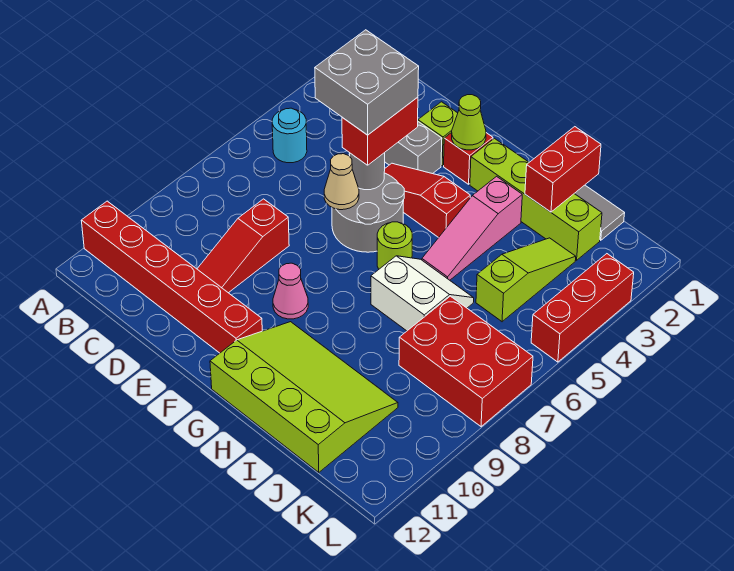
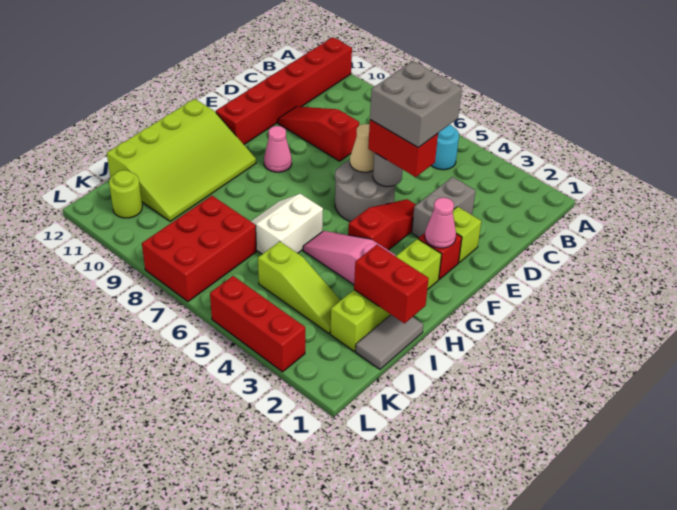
lime cone F2 level 2 -> pink cone F2 level 2
lime round brick G6 level 1 -> lime round brick K11 level 1
white slope H6:I7 level 1 top 7 -> white slope H6:I7 level 1 top 6

